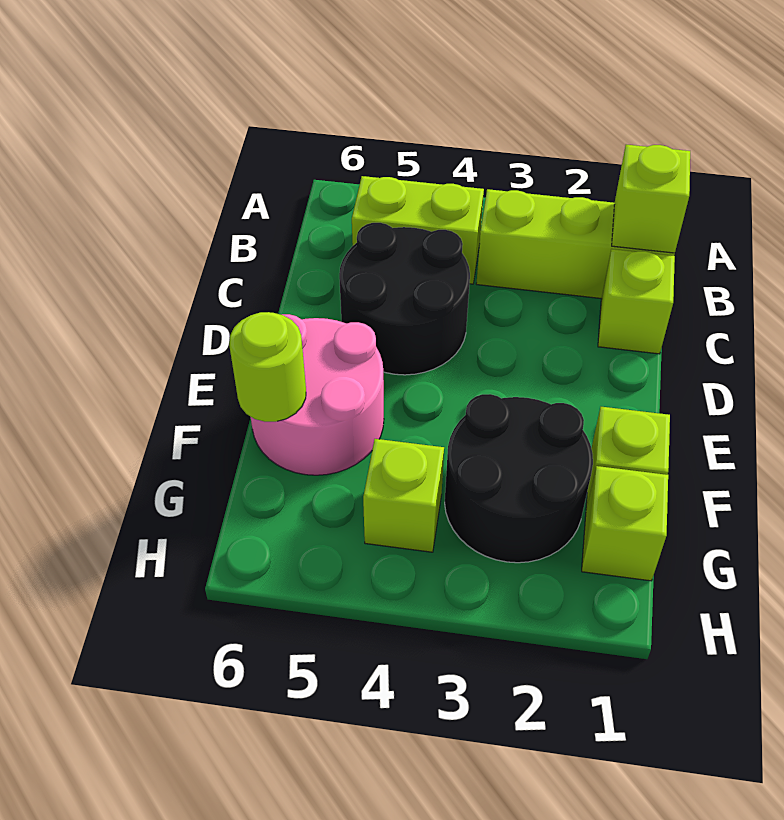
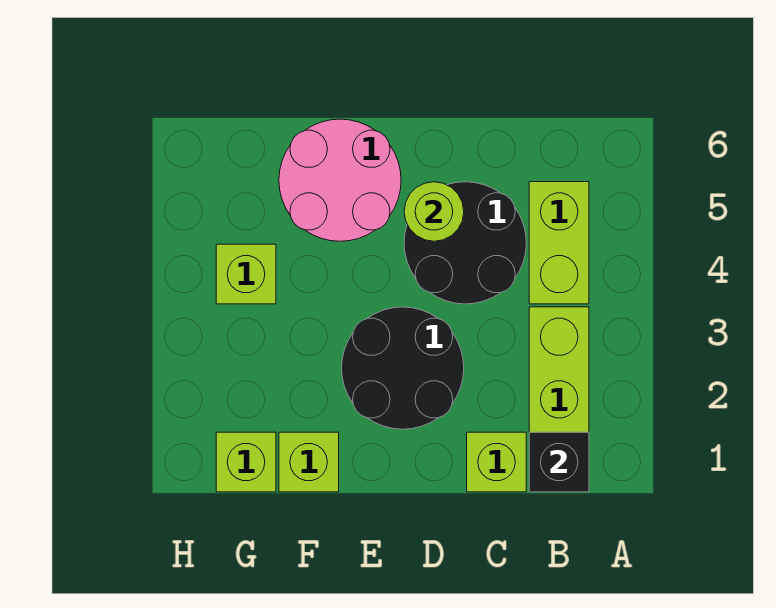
lime brick B1 level 2 -> black brick B1 level 2
black round brick F2:G3 level 1 -> black round brick D2:E3 level 1
lime round brick F6 level 2 -> lime round brick D5 level 2

